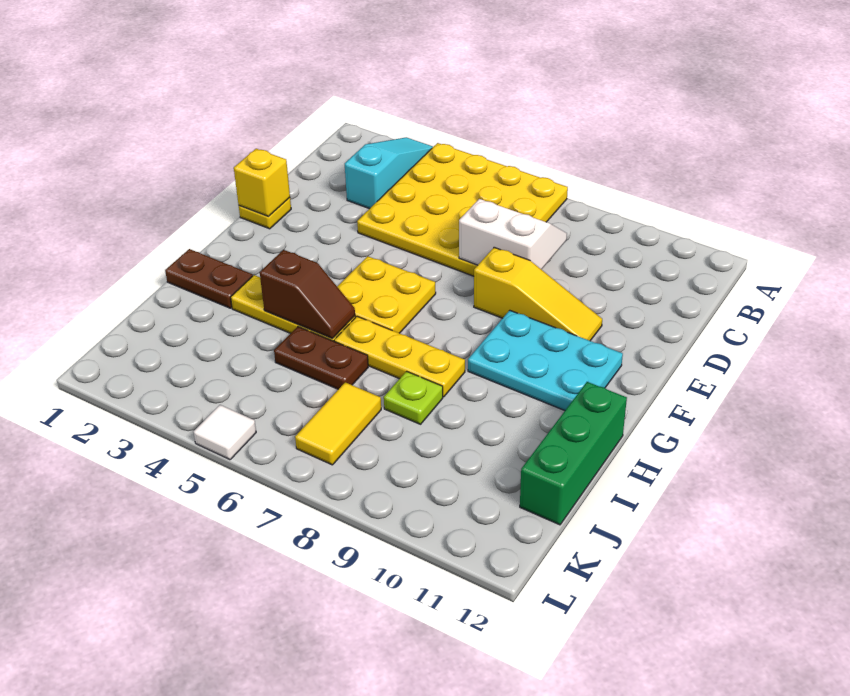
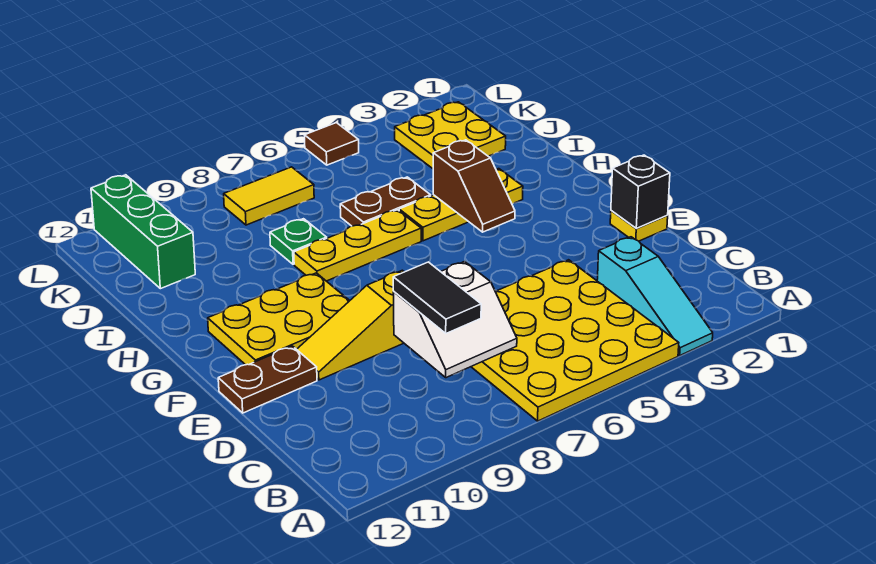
none -> black tile C8:D8 level 3
yellow brick E1 level 2 -> black brick E1 level 2
yellow plate F5:G6 level 1 -> yellow plate J2:K3 level 1
cyan plate F9:G11 level 1 -> yellow plate F9:G11 level 1
brown plate H1:H2 level 1 -> brown plate E11:E12 level 1
brown slope H4:H5 level 2 top 4 -> brown slope G4:H4 level 2 top H
green brick H12:J12 level 1 -> green brick J11:L11 level 1
lime plate I8 level 1 -> green plate I8 level 1
yellow tile J7:K7 level 1 -> yellow tile K7:K8 level 1
white tile L5 level 1 -> brown tile L5 level 1

